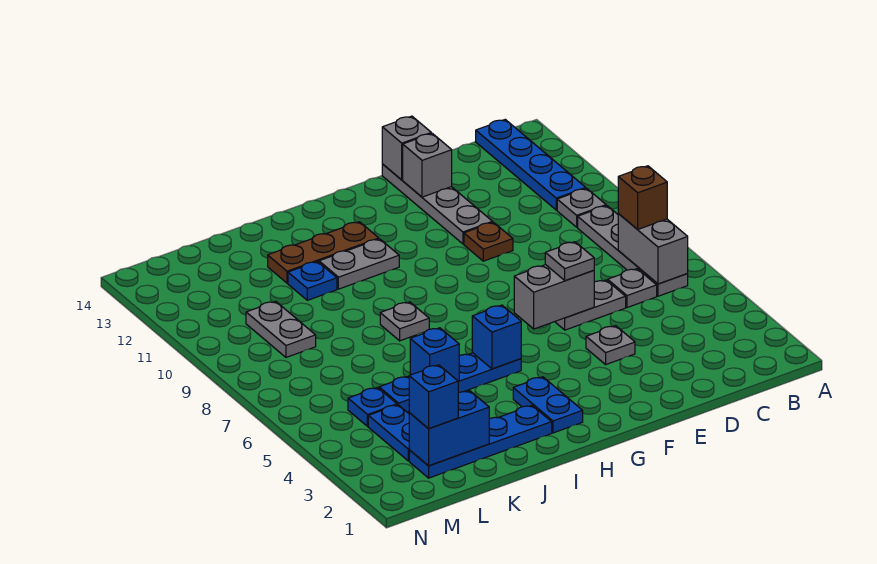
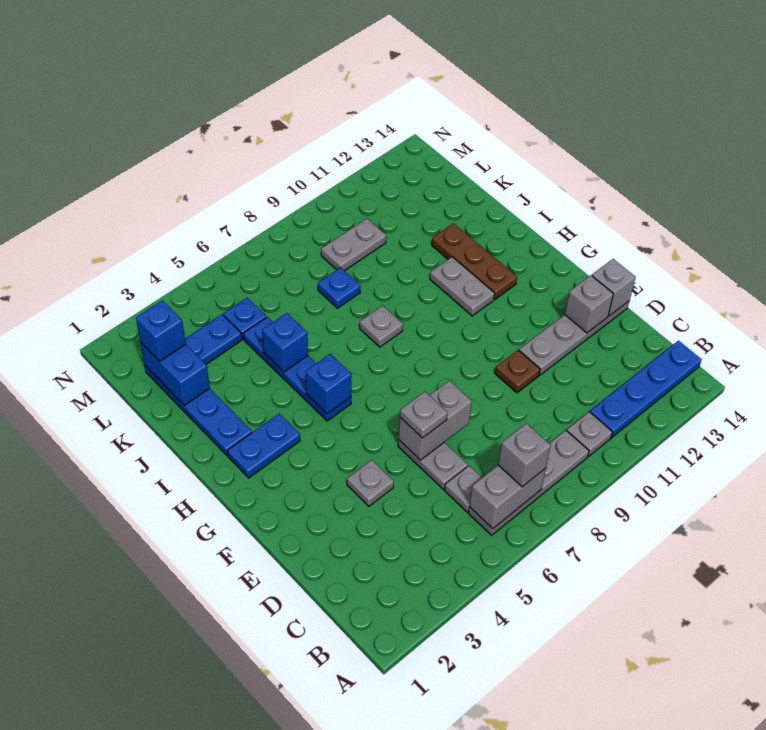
brown brick B7 level 3 -> grey brick B7 level 3
grey brick E6:F6 level 2 -> grey brick E6:E7 level 2
blue plate J11 level 1 -> blue plate K8 level 1

